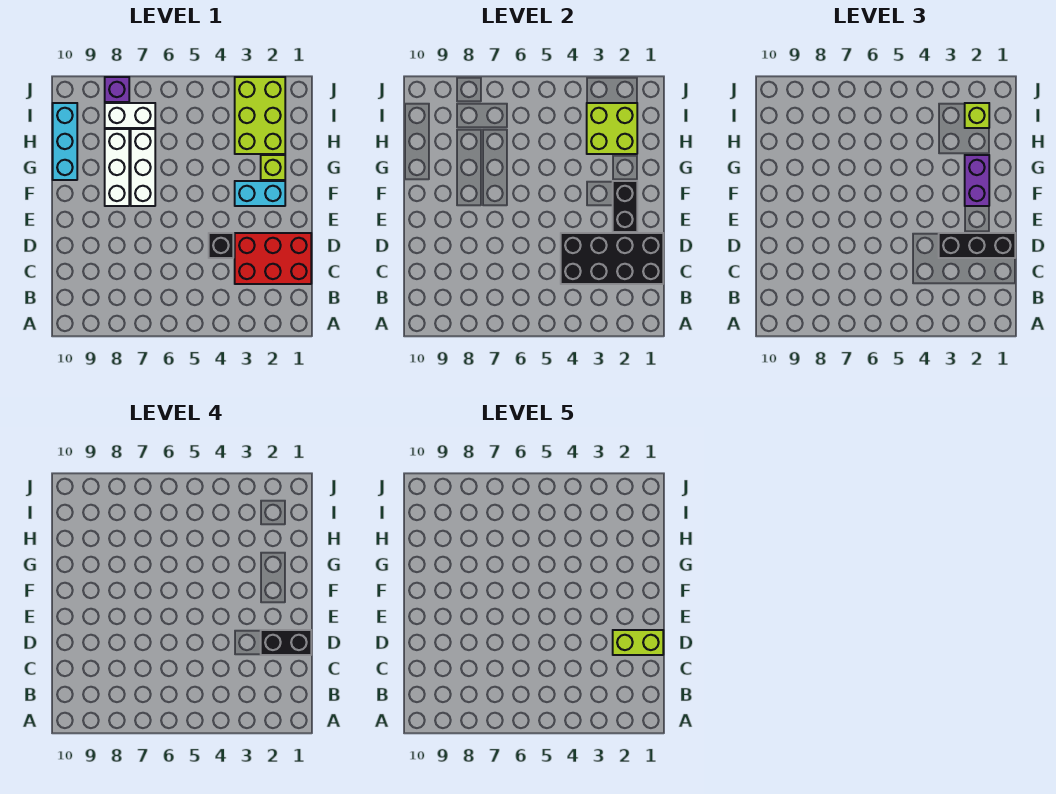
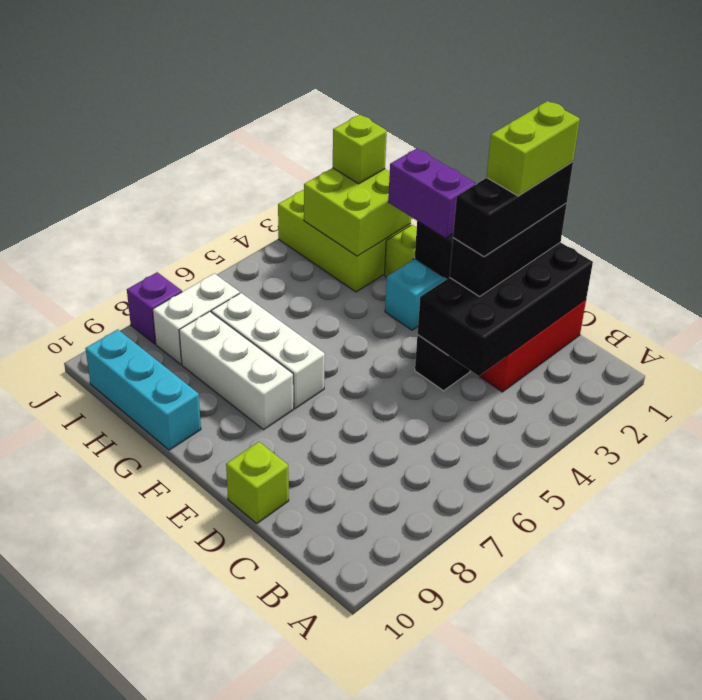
black brick D1:D2 level 4 -> black brick D1:D3 level 4
none -> lime brick D10 level 1

